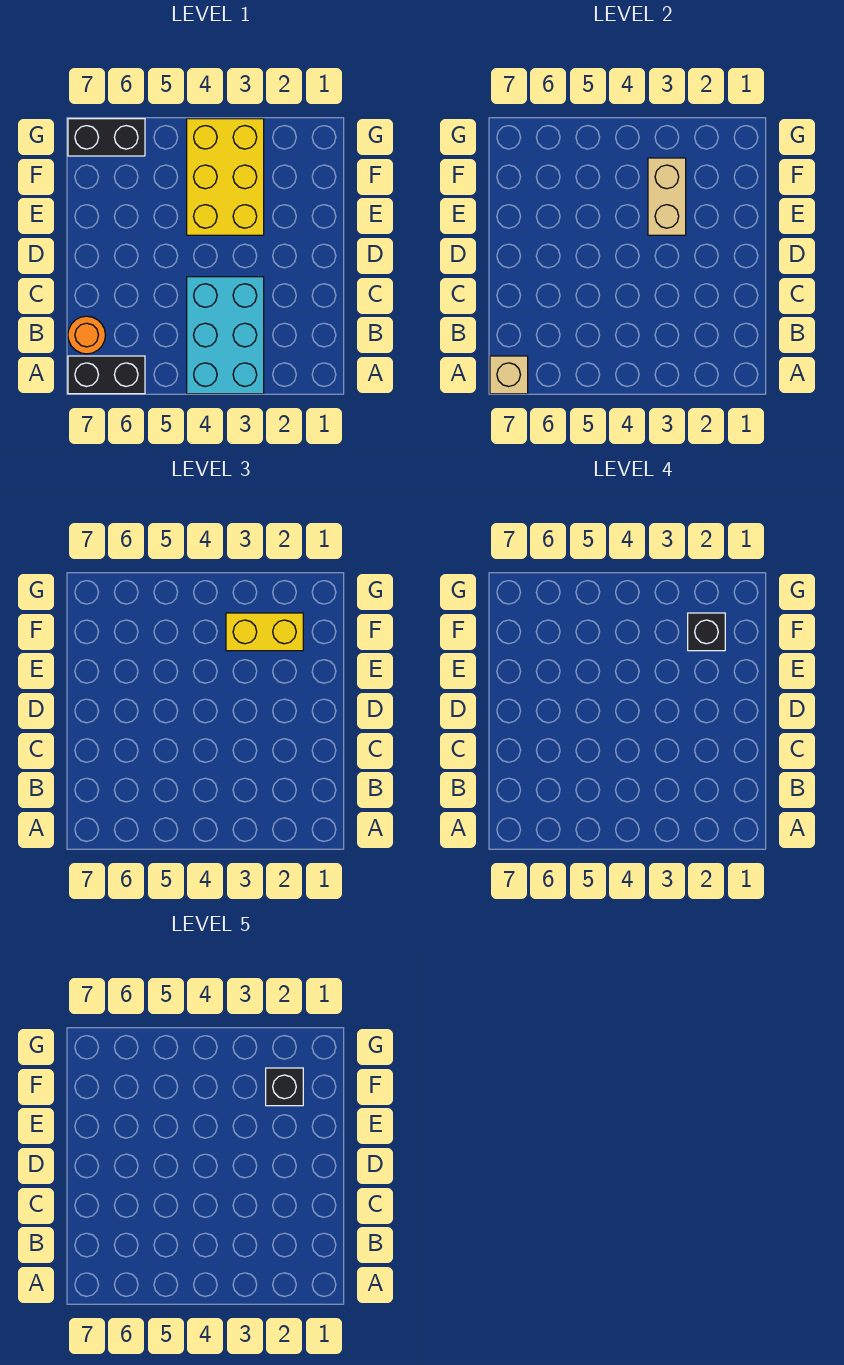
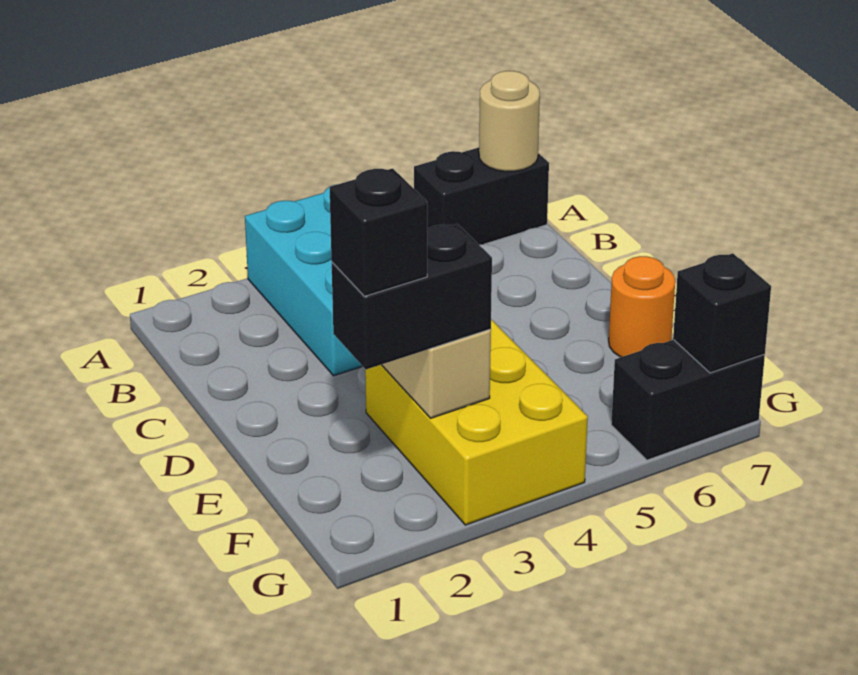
tan brick A7 level 2 -> tan round brick A7 level 2
orange round brick B7 level 1 -> orange round brick E7 level 1
yellow brick F2:F3 level 3 -> black brick F2:F3 level 3
black brick F2 level 5 -> black brick G7 level 2

